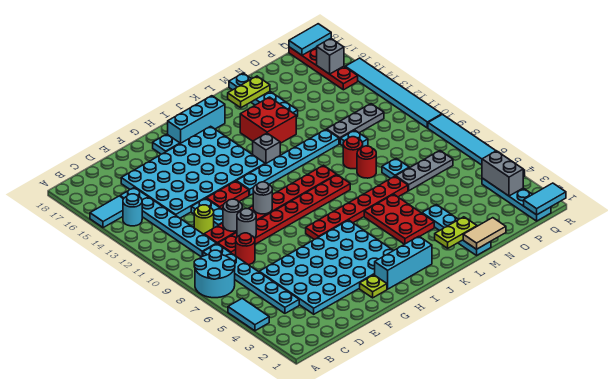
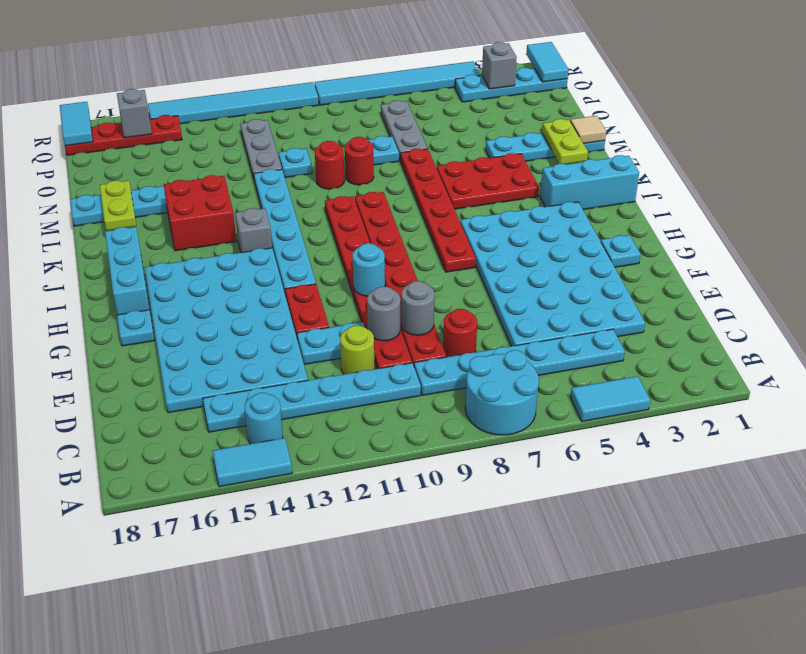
cyan tile A15:B15 level 1 -> cyan tile A14:A15 level 1
lime plate G2 level 1 -> cyan plate G2 level 1
grey round brick G10 level 2 -> cyan round brick G10 level 2
cyan brick H2:J2 level 1 -> cyan brick J1:J3 level 1
tan tile M1:N1 level 2 -> tan tile M1 level 2
grey brick Q3:Q4 level 2 -> grey brick Q3 level 2

